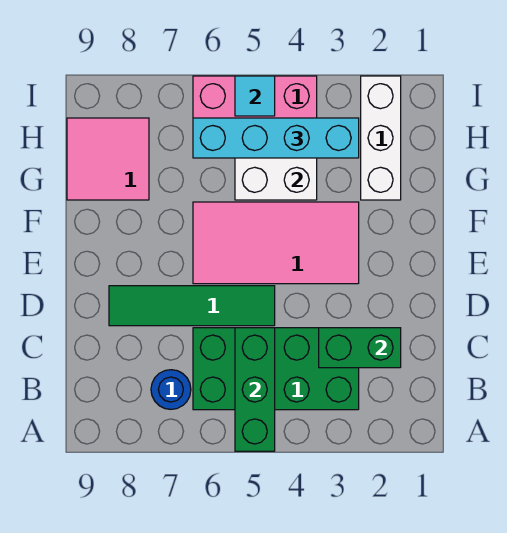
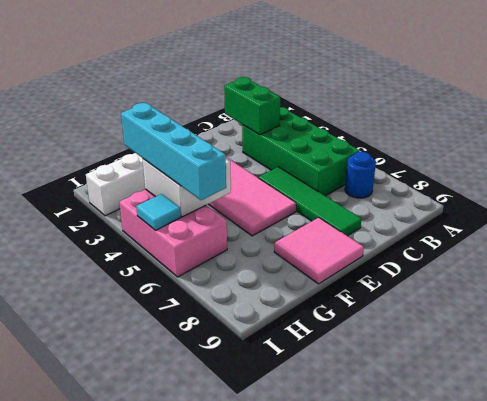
green brick A5:C5 level 2 -> none
pink tile G8:H9 level 1 -> pink tile E8:F9 level 1

